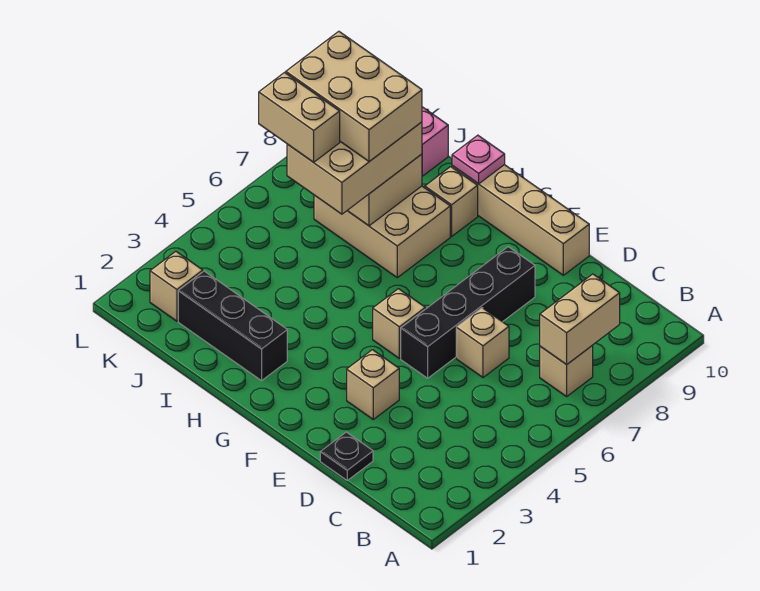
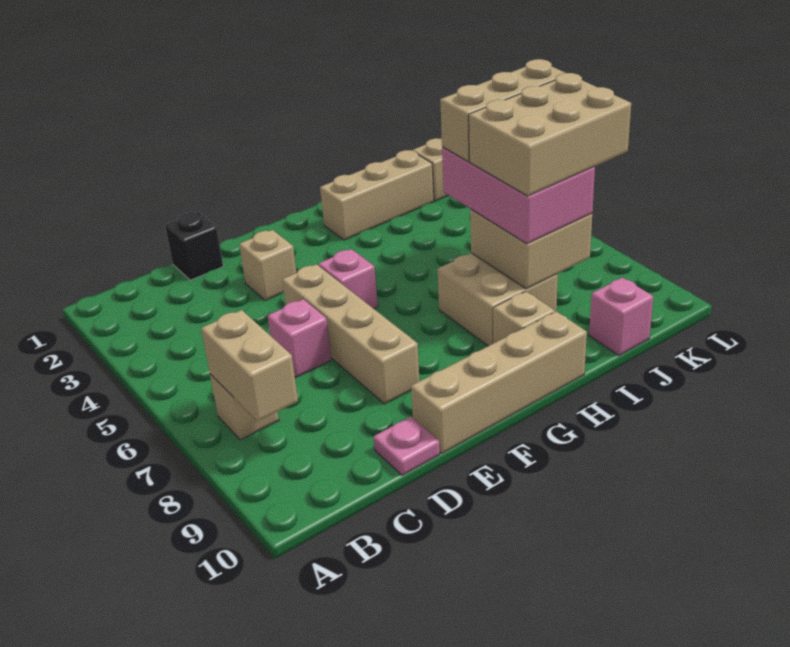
black plate D1 level 1 -> black brick D1 level 1
tan brick D6 level 1 -> pink brick D6 level 1
black brick E5:E8 level 1 -> tan brick E5:E8 level 1
tan brick F5 level 1 -> pink brick F5 level 1
black brick H2:J2 level 1 -> tan brick H2:J2 level 1
tan brick H7:J8 level 1 -> tan brick H7:I8 level 1
pink plate H10 level 2 -> pink plate D10 level 1
tan brick I6:J8 level 3 -> pink brick I6:J8 level 3
tan brick J6:K6 level 4 -> tan brick I6:K6 level 4

